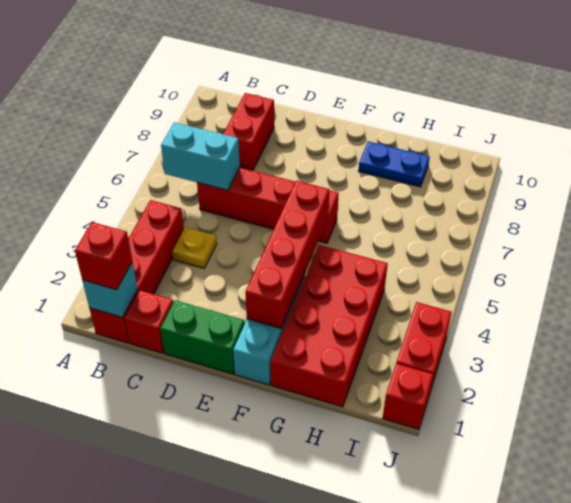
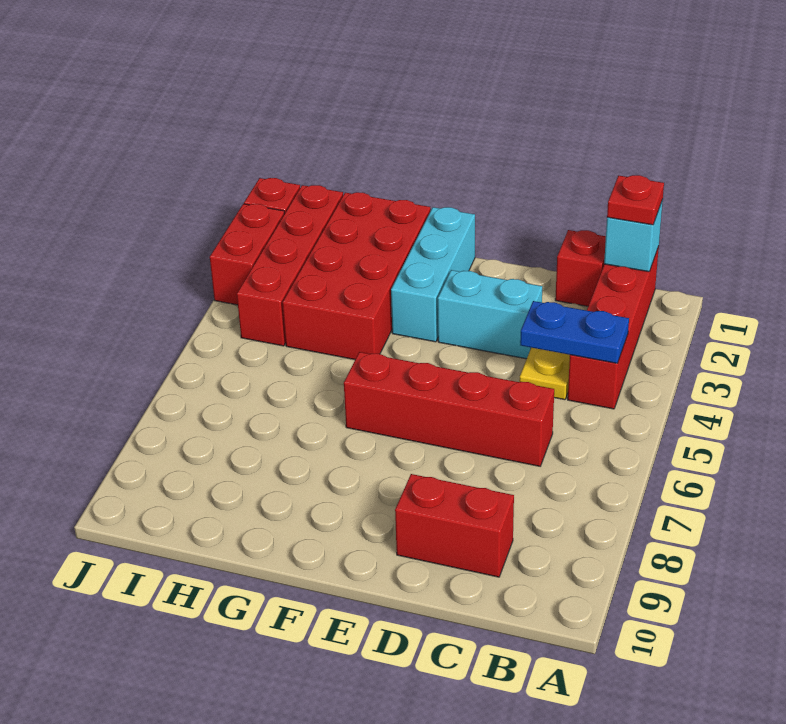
red brick B1 level 3 -> red plate B1 level 3
cyan brick B6:C6 level 2 -> cyan brick D3:E3 level 1
red brick C8:C9 level 1 -> red brick C9:D9 level 1
green brick D1:E1 level 1 -> none
red brick F2:F5 level 2 -> red brick I1:I4 level 1
blue plate G9:H9 level 1 -> blue plate B4:C4 level 2

